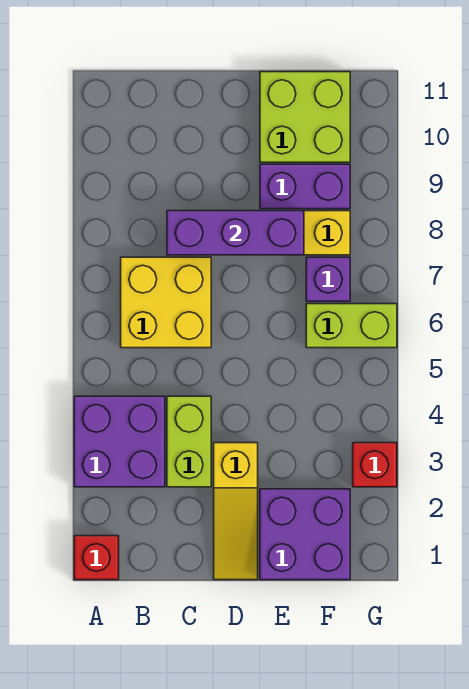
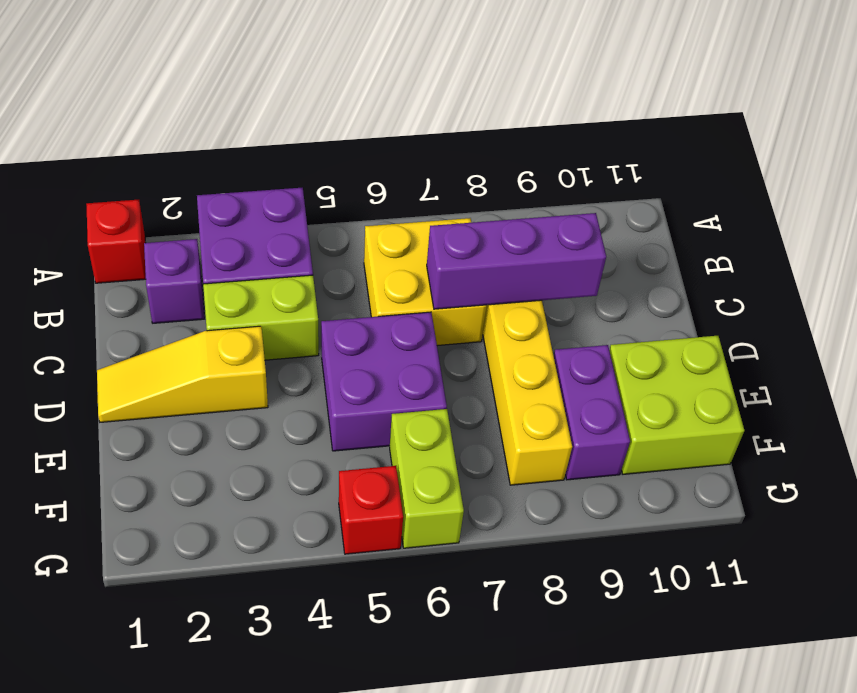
purple brick C8:E8 level 2 -> purple brick C7:C9 level 2
purple brick E1:F2 level 1 -> purple brick D5:E6 level 1
purple brick F7 level 1 -> purple brick B2 level 1
red brick G3 level 1 -> red brick G5 level 1

